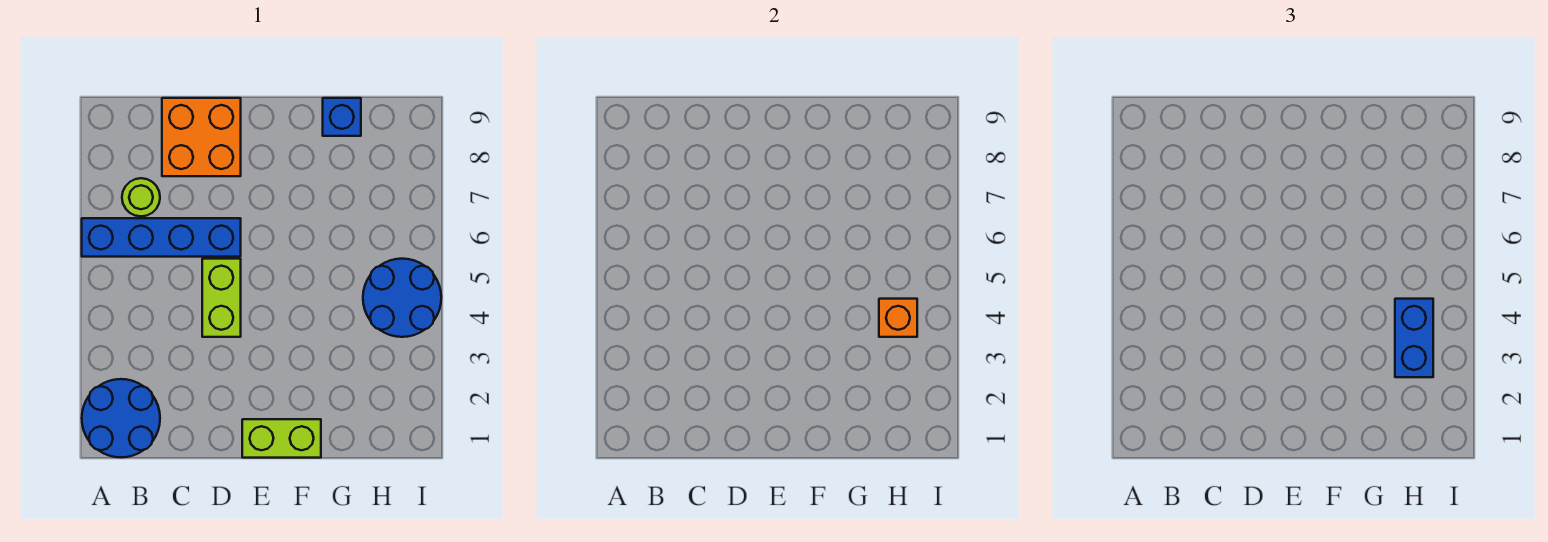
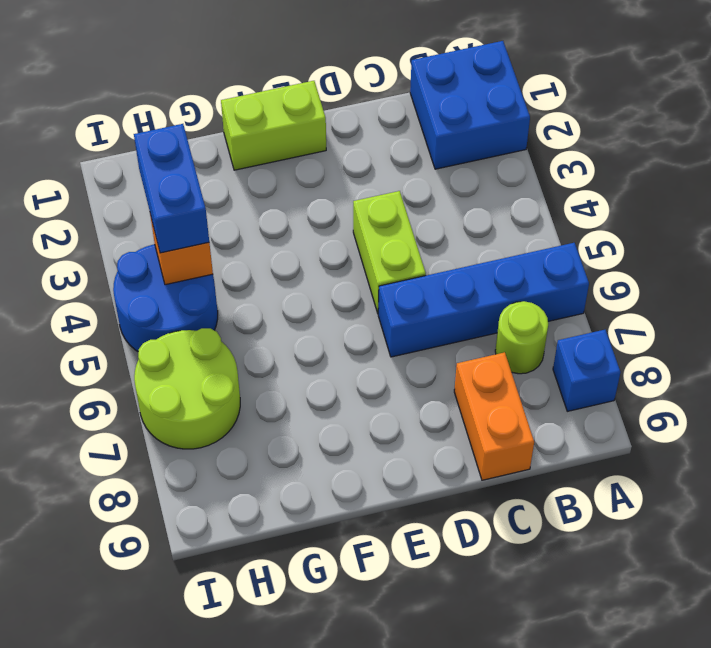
blue round brick A1:B2 level 1 -> blue brick A1:B2 level 1
orange brick C8:D9 level 1 -> orange brick C8:C9 level 1
blue brick G9 level 1 -> blue brick A8 level 1
none -> lime round brick H6:I7 level 1

